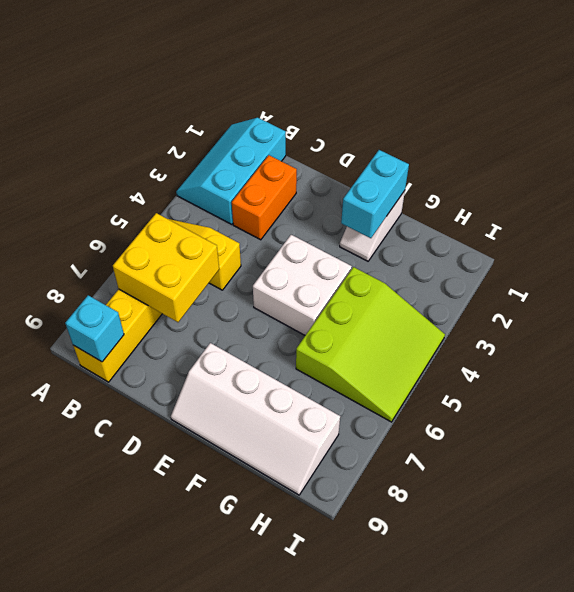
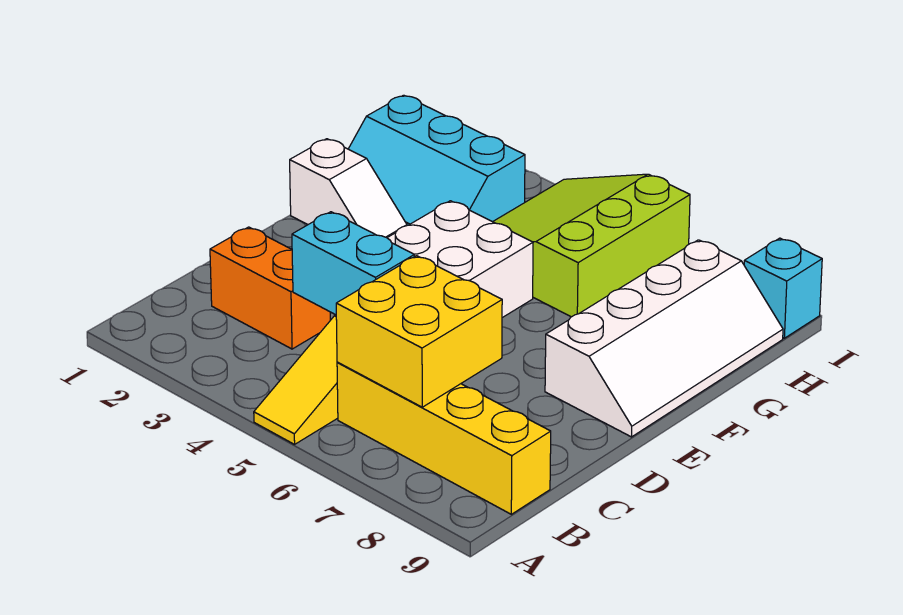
cyan slope A1:B3 level 1 top B -> cyan slope G1:H3 level 1 top H
cyan brick B9 level 2 -> cyan brick I9 level 1
cyan brick F1:F2 level 2 -> cyan brick C4:C5 level 2
lime slope G4:I6 level 1 top G -> lime slope G4:I6 level 1 top 6

